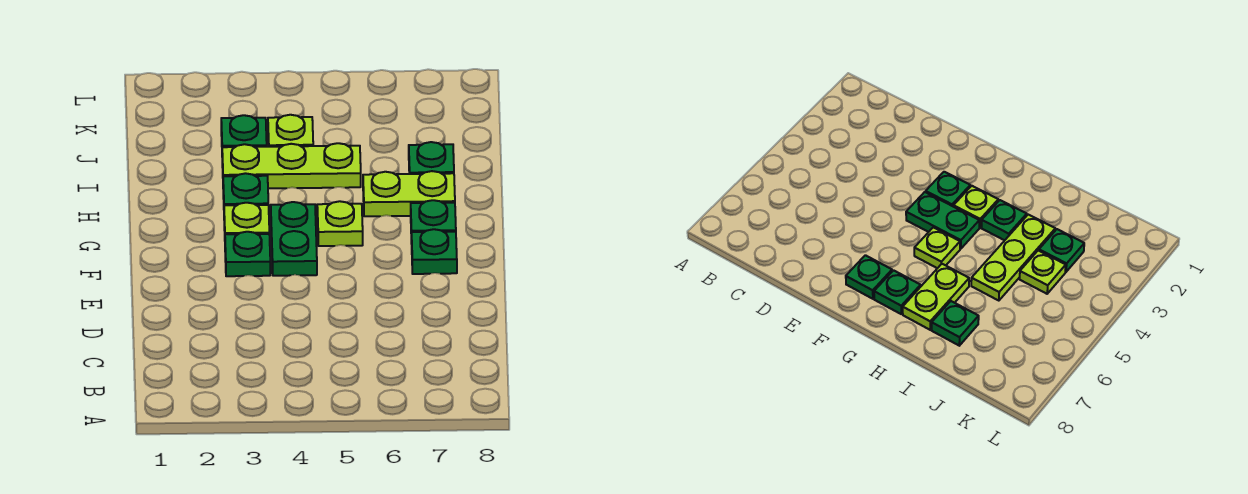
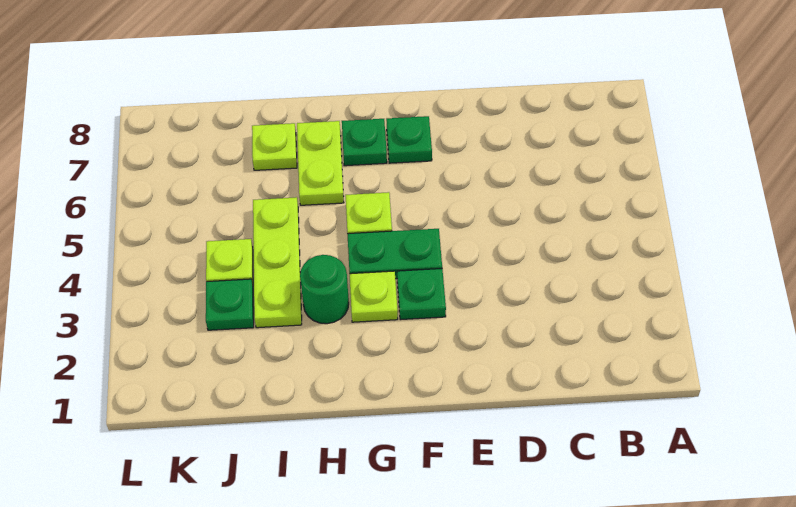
green plate H3 level 1 -> green round brick H3 level 1
green plate I7 level 1 -> lime plate I7 level 1

